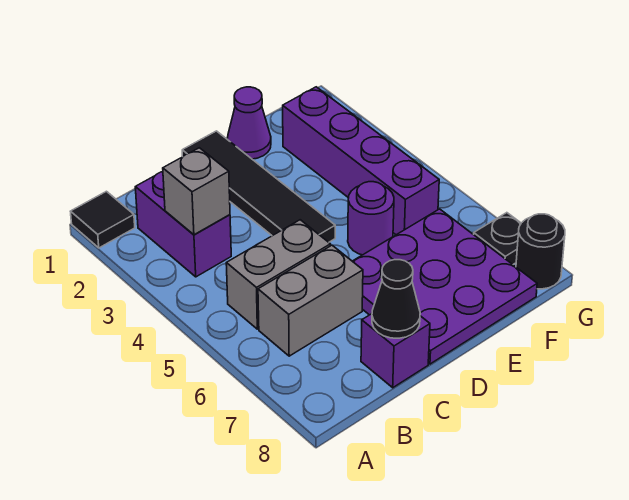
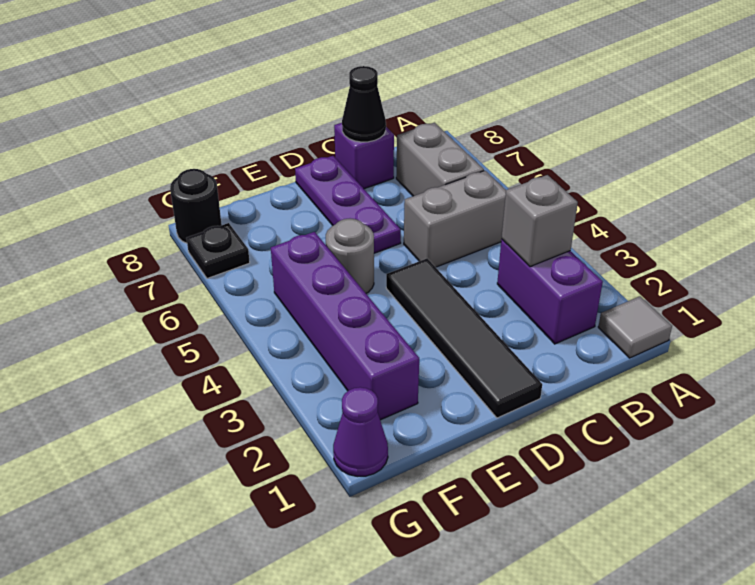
black tile A1 level 1 -> grey tile A1 level 1
grey brick B6:C6 level 1 -> grey brick B6:B7 level 1
purple plate D6:F8 level 1 -> purple plate D6:D8 level 1
purple cone E1 level 1 -> purple cone G1 level 1
purple round brick E5 level 1 -> grey round brick E5 level 1

